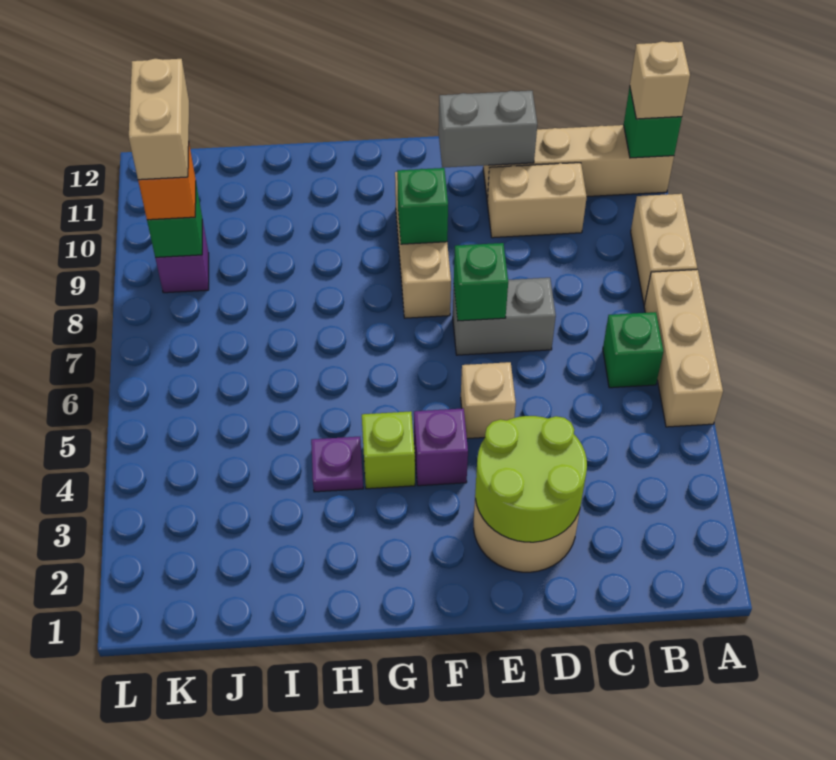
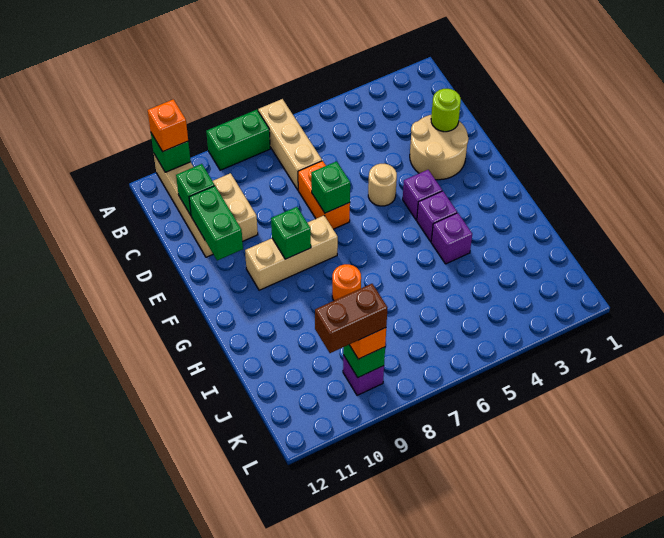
tan brick A5:A7 level 1 -> tan brick A7:C7 level 1
tan brick A8:A9 level 1 -> green brick A8:A9 level 1
tan brick A11 level 3 -> orange brick A11 level 3
green brick B6 level 1 -> green brick C11 level 2
lime round brick D2:E3 level 2 -> lime round brick D2 level 2
grey brick D7:E7 level 1 -> orange brick D7:E7 level 1
grey brick D11:E11 level 2 -> green brick D11:E11 level 2
tan brick E5 level 1 -> tan round brick E5 level 1
lime brick G4 level 1 -> purple brick G4 level 1
purple plate H4 level 1 -> purple brick H4 level 1
none -> orange round brick H8 level 1
tan brick K9:K10 level 4 -> brown brick K9:K10 level 4

